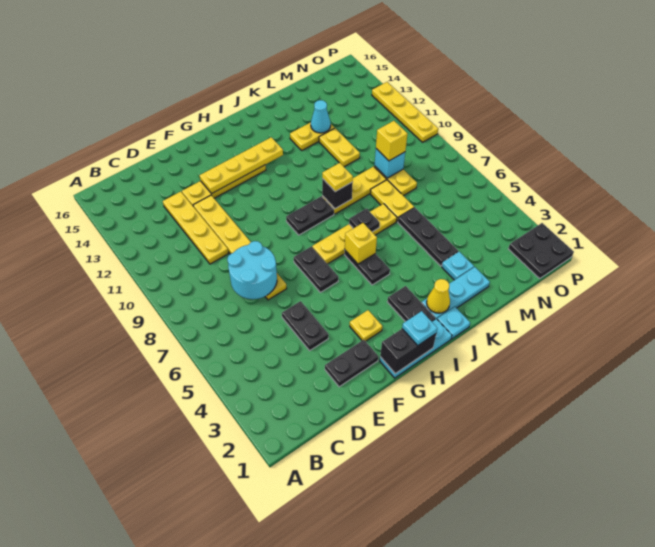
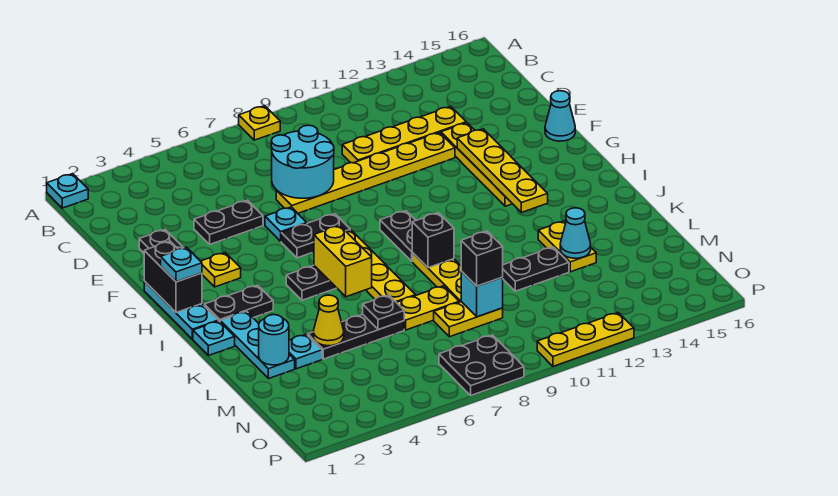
none -> cyan plate A1 level 1
none -> cyan plate F6 level 1
none -> cyan cone F16 level 1
yellow brick I6 level 2 -> yellow brick I6:J6 level 2
yellow cone J2 level 2 -> yellow cone L4 level 2
black plate J7 level 2 -> black plate L6 level 2
yellow plate J9 level 3 -> yellow plate A8 level 1
none -> cyan round brick L2 level 2
yellow plate L11:L12 level 1 -> black plate L11:L12 level 1
yellow brick M9 level 3 -> black brick M9 level 3
black plate O1:P2 level 1 -> black plate O7:P8 level 1
yellow plate P10:P13 level 1 -> yellow plate P10:P12 level 1

